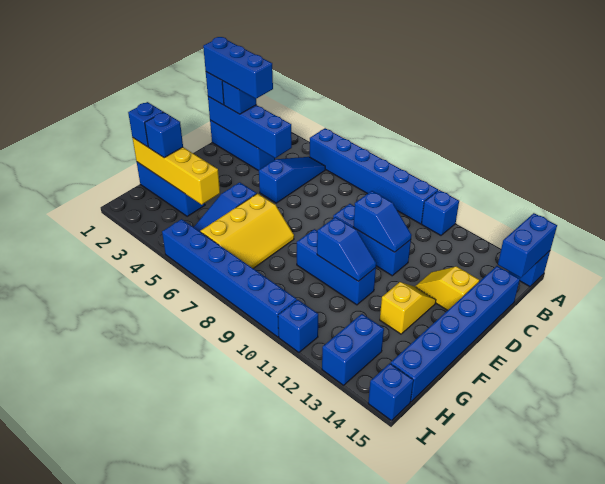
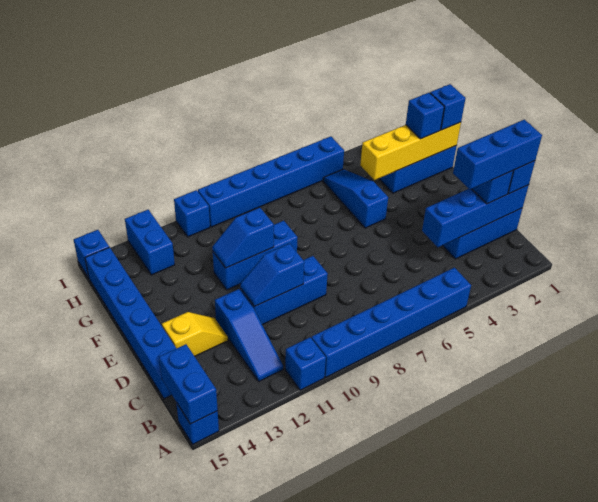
blue slope B5:D5 level 1 top D -> blue slope B12:D12 level 1 top D
yellow slope E13:F13 level 1 top F -> none
yellow slope F6:H7 level 1 top 6 -> none

